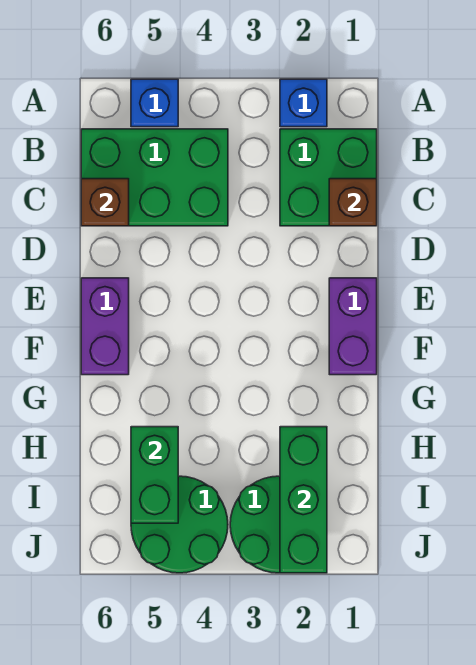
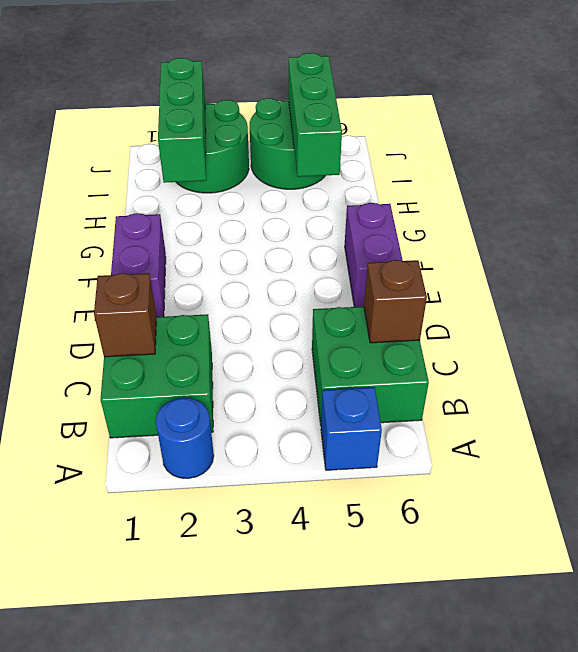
blue brick A2 level 1 -> blue round brick A2 level 1
green brick B4:C6 level 1 -> green brick B5:C6 level 1
green brick H5:I5 level 2 -> green brick H5:J5 level 2

